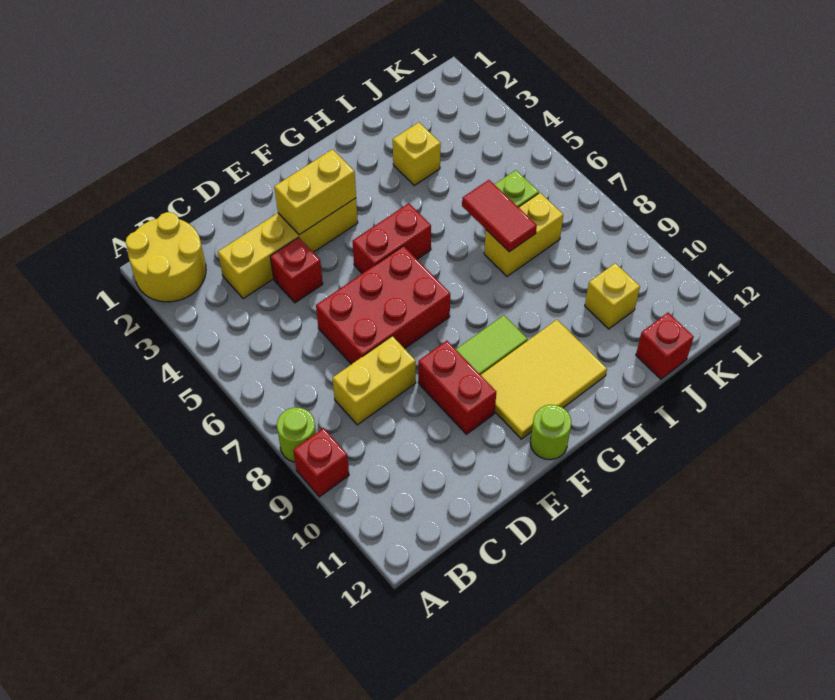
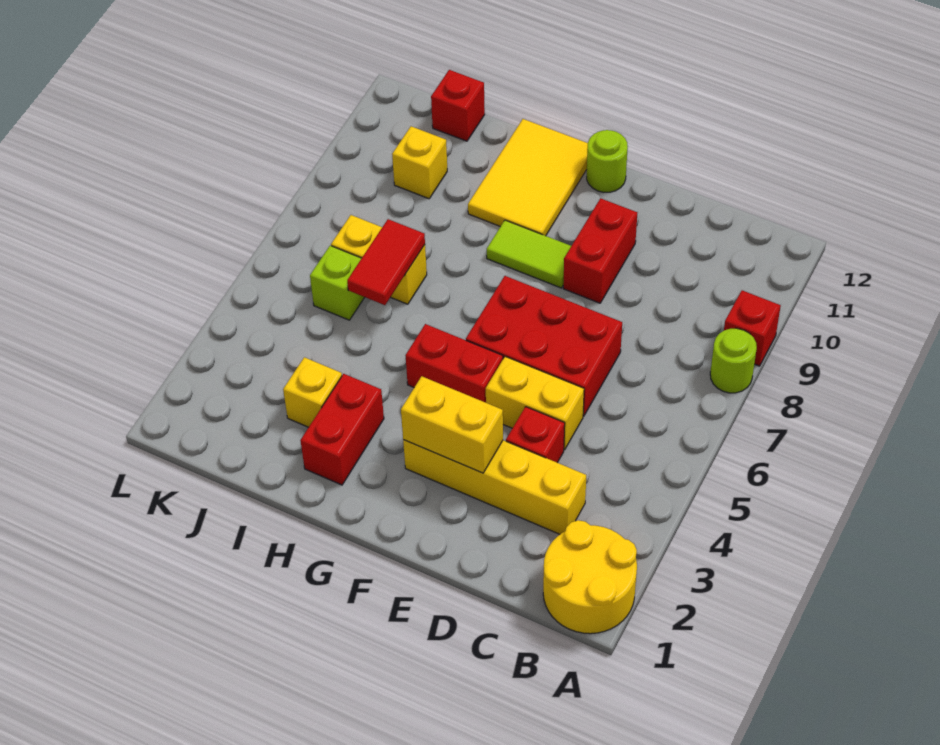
yellow brick C8:D8 level 1 -> yellow brick D5:E5 level 1
yellow tile F10:H11 level 1 -> yellow tile G10:H12 level 1
none -> red brick H2:H3 level 1

